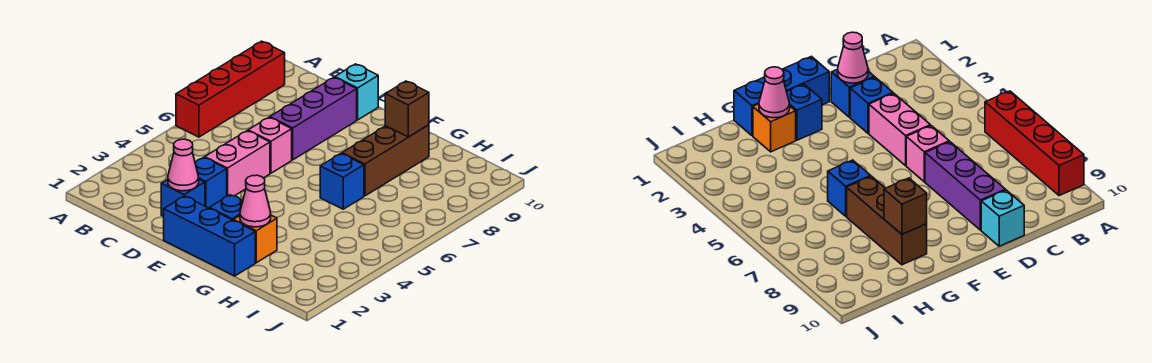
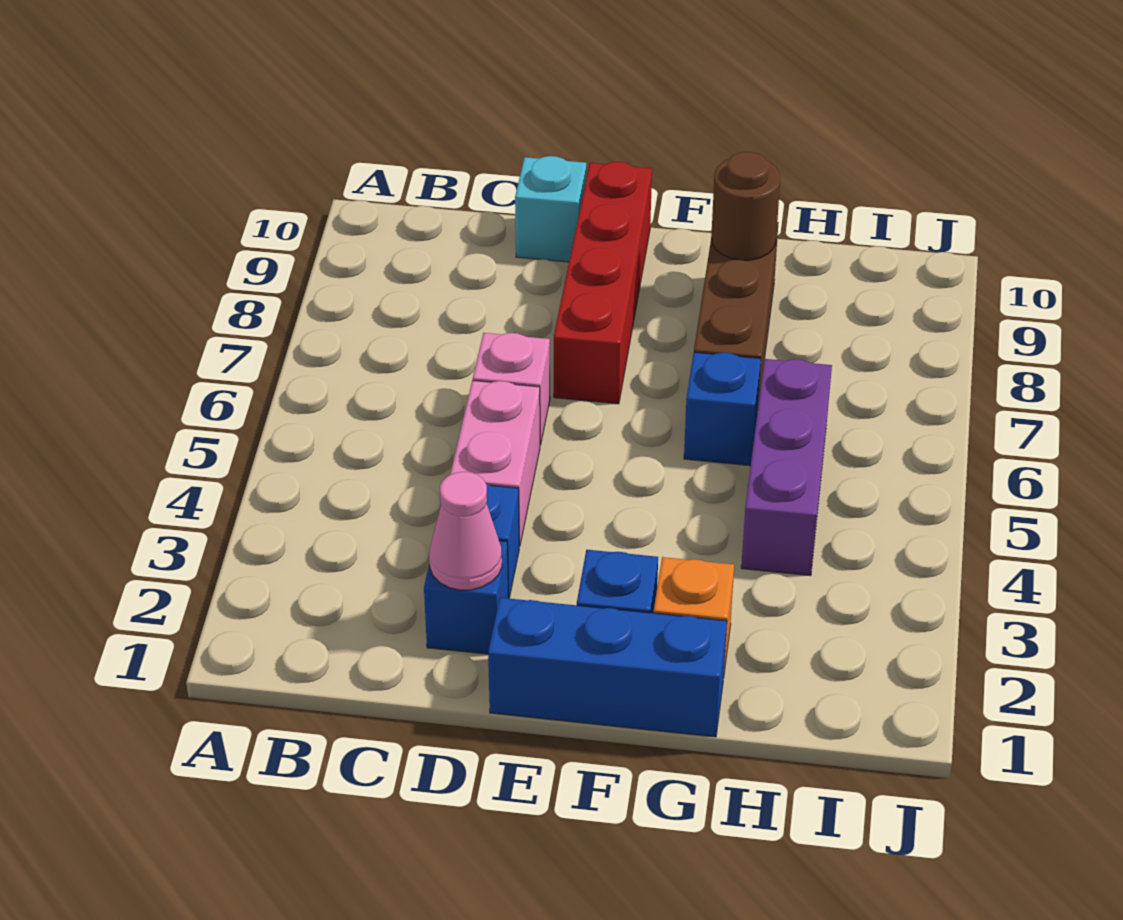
red brick A6:A9 level 1 -> red brick E7:E10 level 1
purple brick D7:D9 level 1 -> purple brick H4:H6 level 1
pink cone G2 level 2 -> none
brown brick G9 level 2 -> brown round brick G9 level 2

